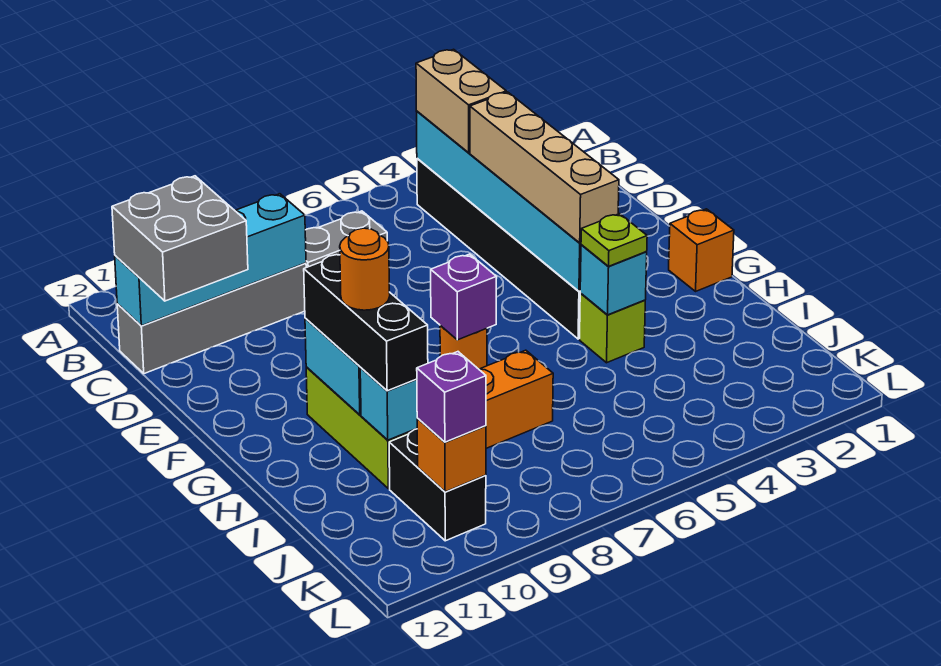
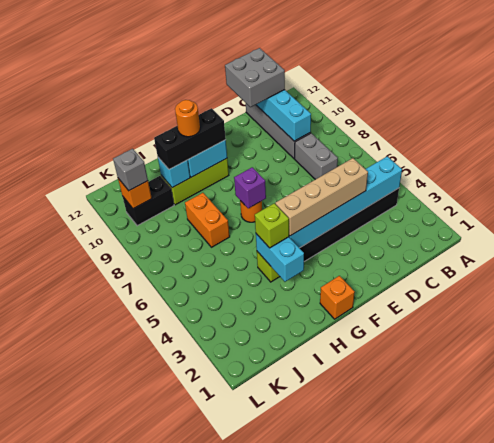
tan brick B4:C4 level 3 -> none
cyan brick H4 level 2 -> cyan brick H3:H4 level 2
lime plate H4 level 3 -> lime brick H4 level 3
purple brick K10 level 3 -> grey brick K10 level 3

